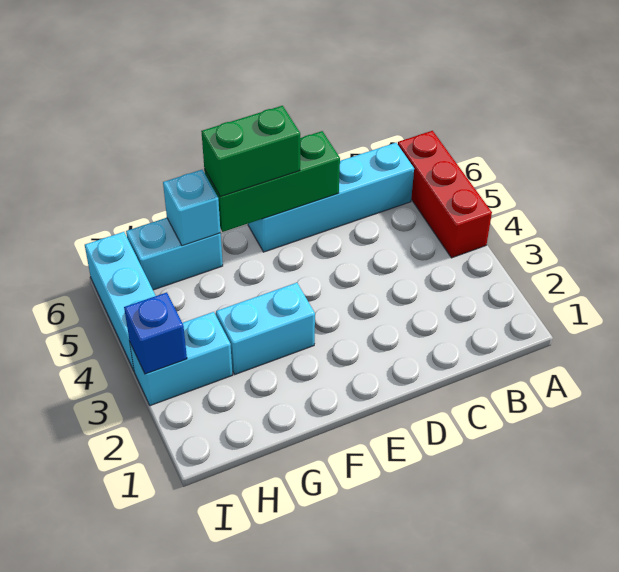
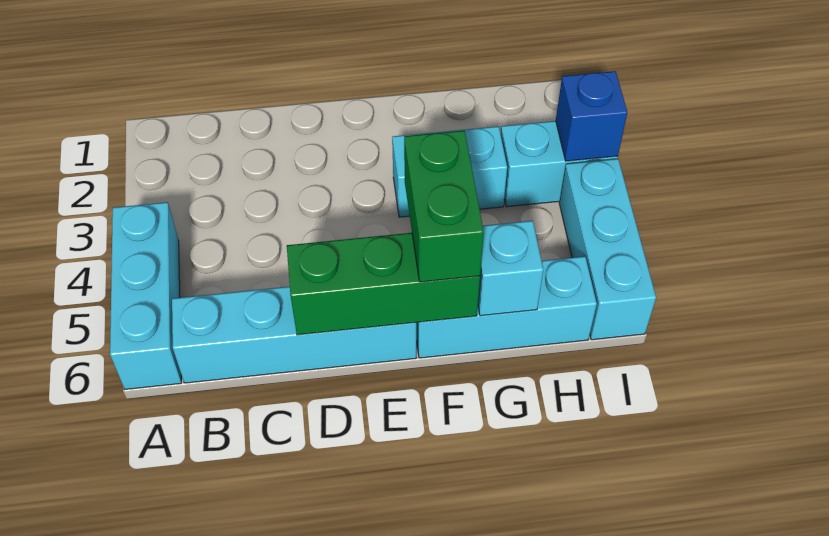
red brick A4:A6 level 1 -> cyan brick A4:A6 level 1
green brick E6:F6 level 3 -> green brick F5:F6 level 3
cyan brick G6:H6 level 1 -> cyan brick F6:H6 level 1

